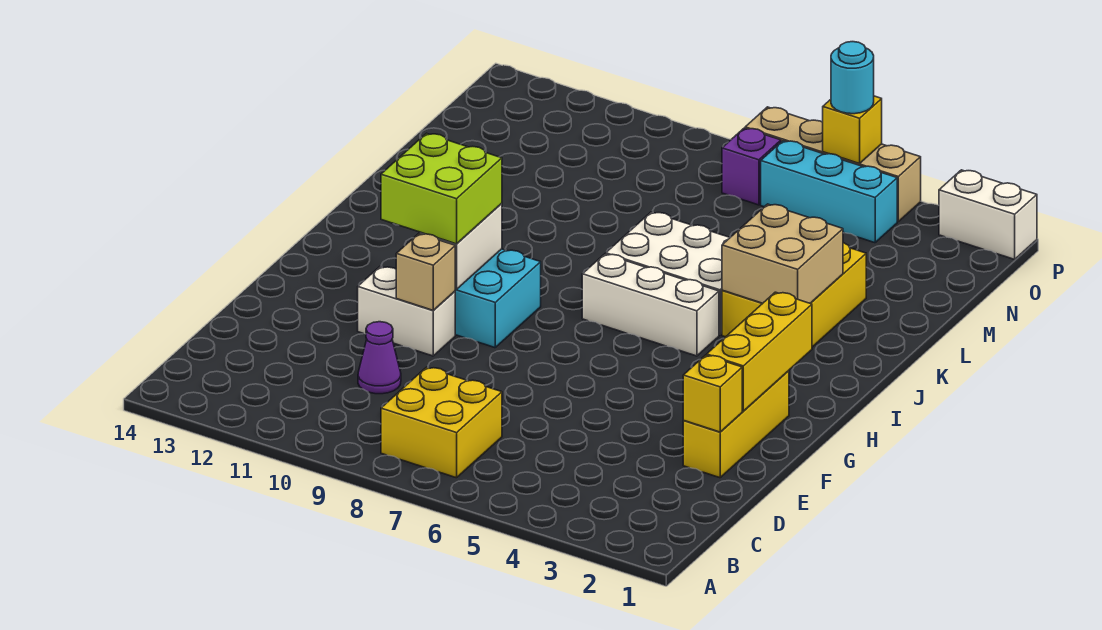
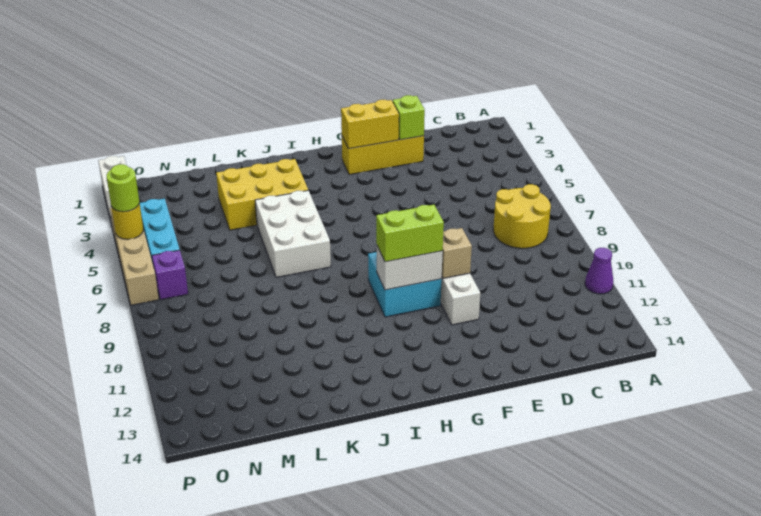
yellow brick B7:C8 level 1 -> yellow round brick B7:C8 level 1
purple cone D10 level 1 -> purple cone A11 level 1
yellow brick E2 level 2 -> lime brick E2 level 2
yellow brick F2:H2 level 2 -> yellow brick F2:G2 level 2
lime brick G10:H11 level 3 -> lime brick G10:H10 level 3
white brick I5:I7 level 1 -> none
tan brick J3:K4 level 2 -> none
yellow brick P5 level 2 -> yellow round brick P5 level 2
cyan round brick P5 level 3 -> lime round brick P5 level 3

